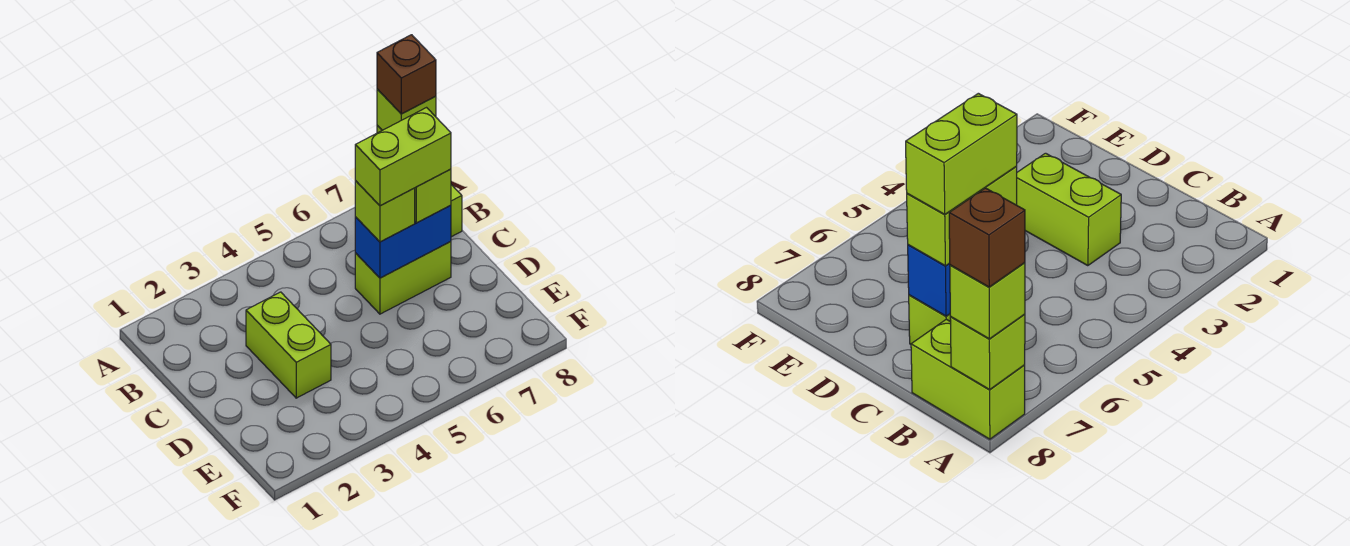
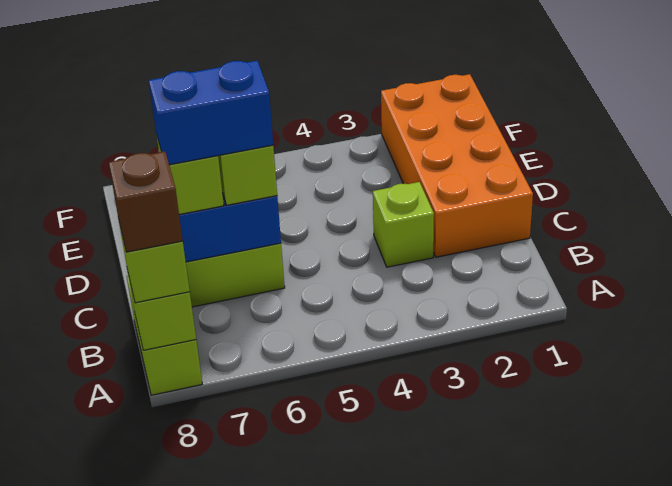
none -> orange brick C1:F2 level 1
lime brick C3:D3 level 1 -> lime brick C3 level 1
lime brick C6:C7 level 4 -> blue brick C6:C7 level 4

